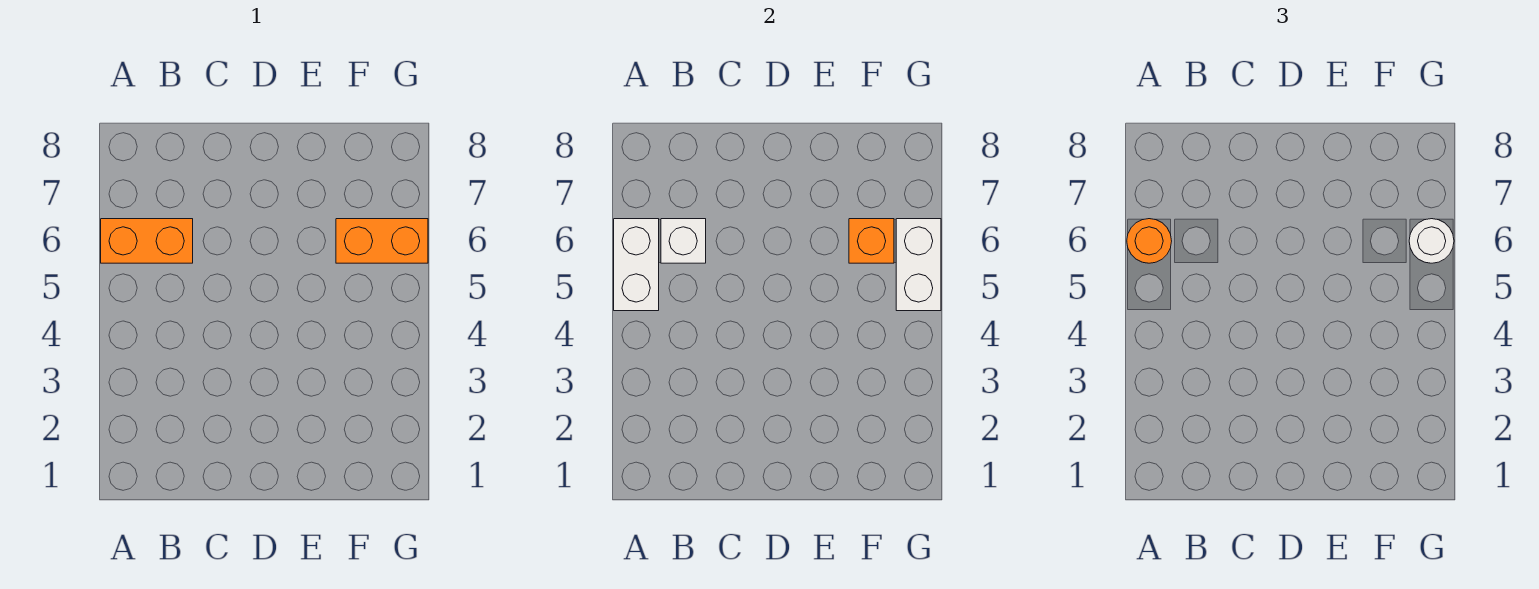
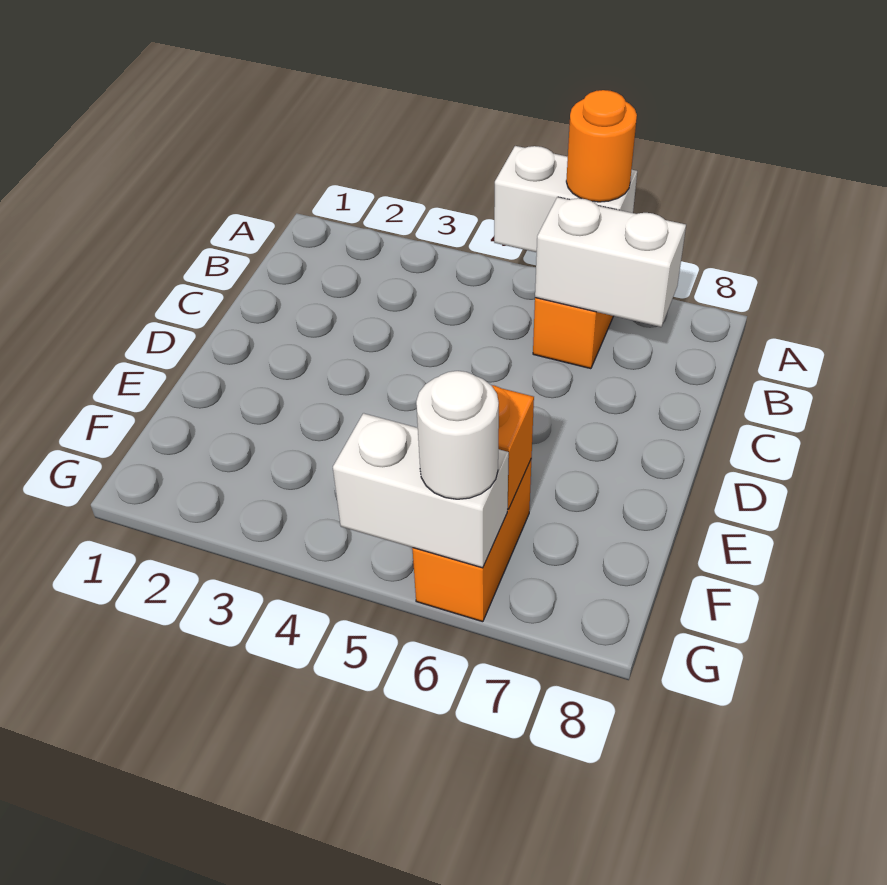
white brick B6 level 2 -> white brick B6:B7 level 2

